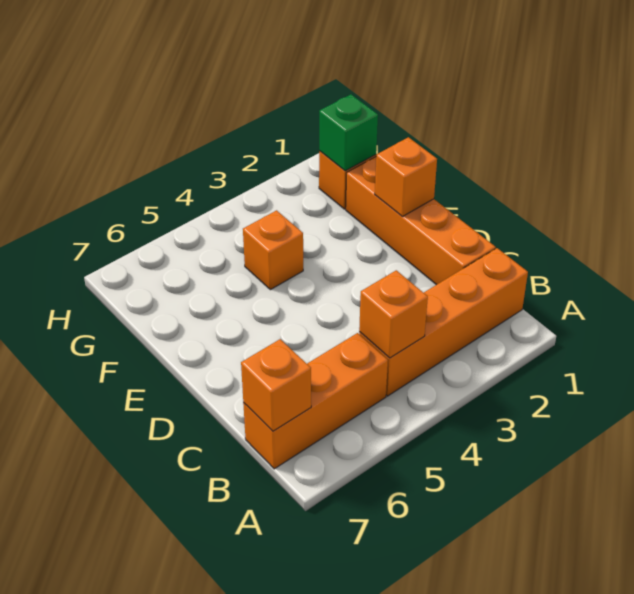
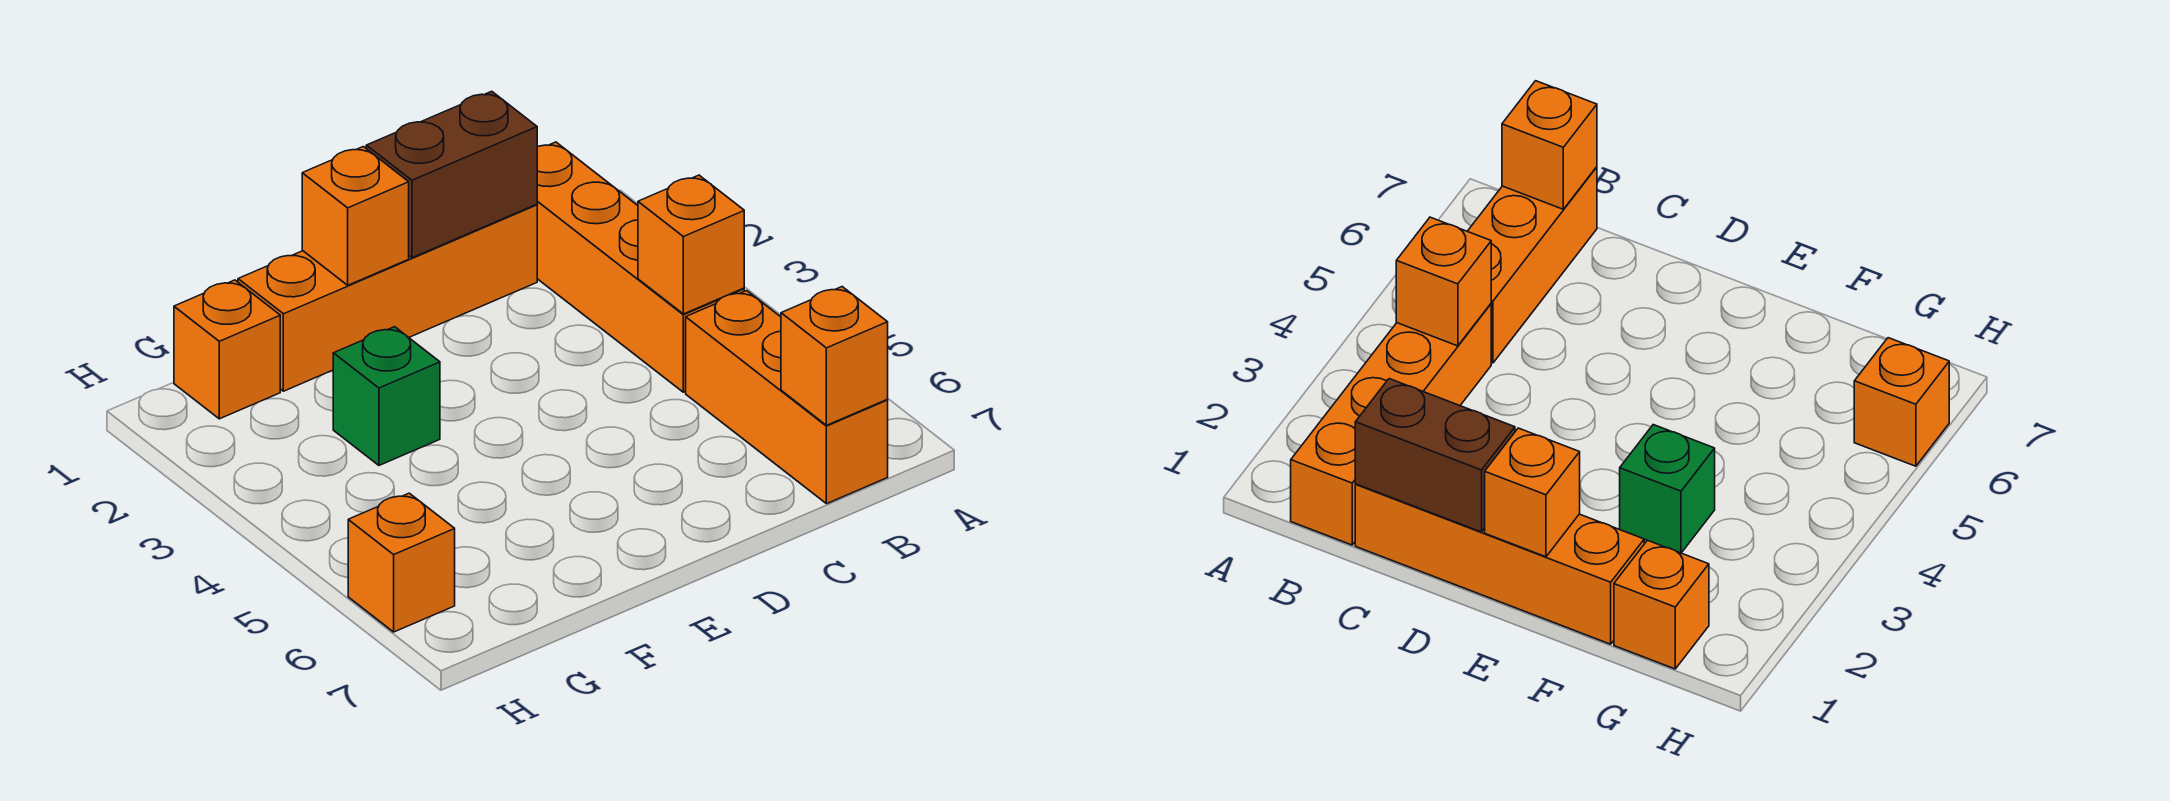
none -> brown brick C1:D1 level 2
orange brick F4 level 1 -> orange brick H6 level 1
green brick G1 level 2 -> green brick F3 level 1

